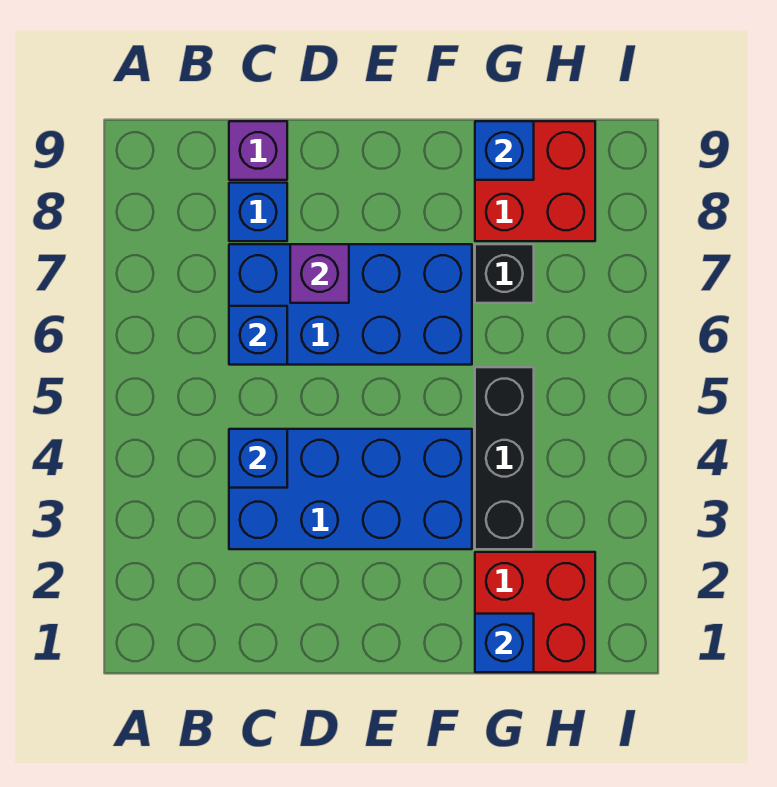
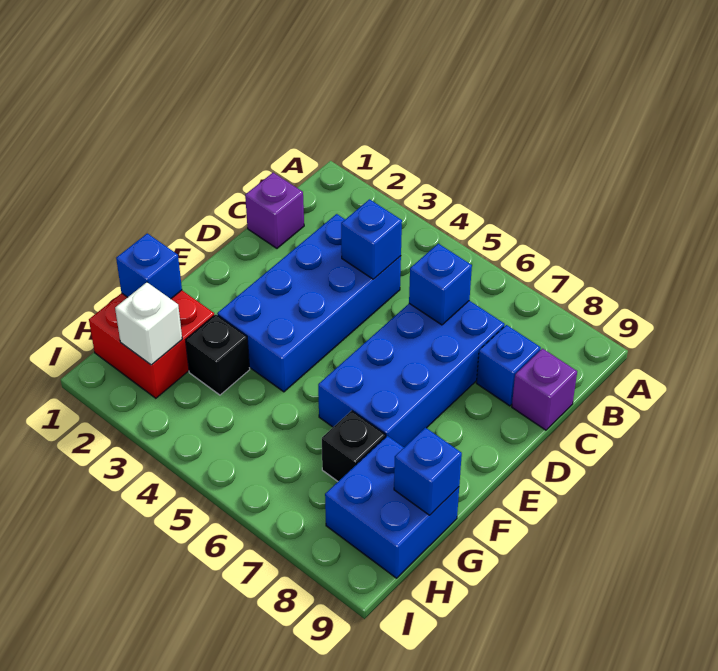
purple brick D7 level 2 -> purple brick C1 level 1
black brick G3:G5 level 1 -> black brick G3 level 1
red brick G8:H9 level 1 -> blue brick G8:H9 level 1
none -> white brick H2 level 2

